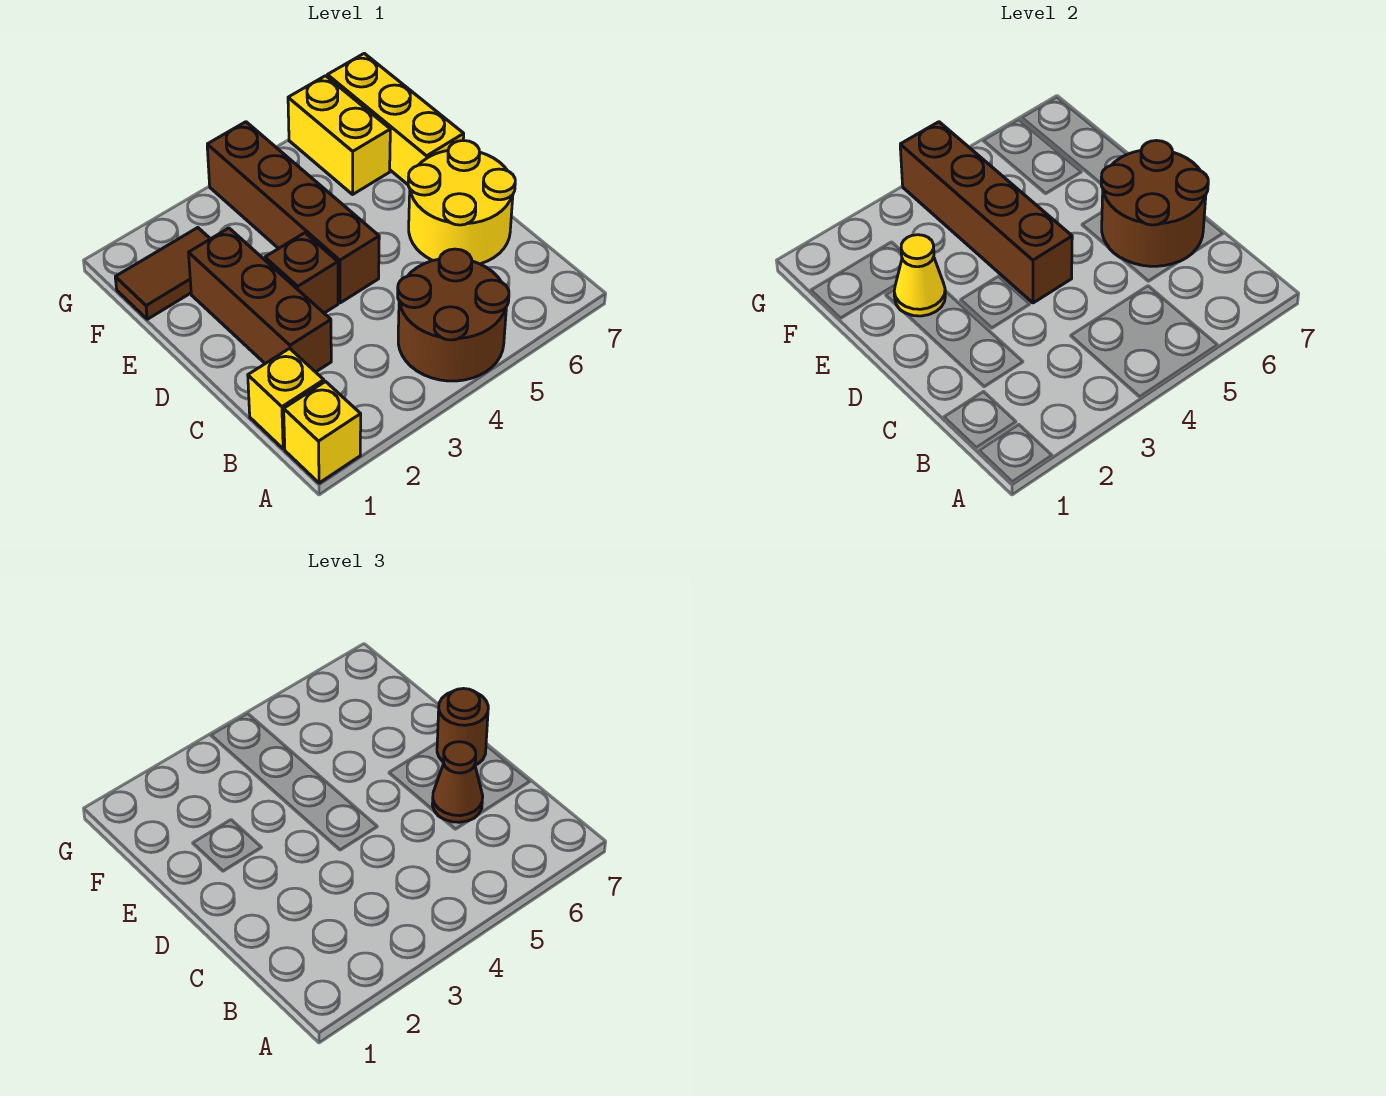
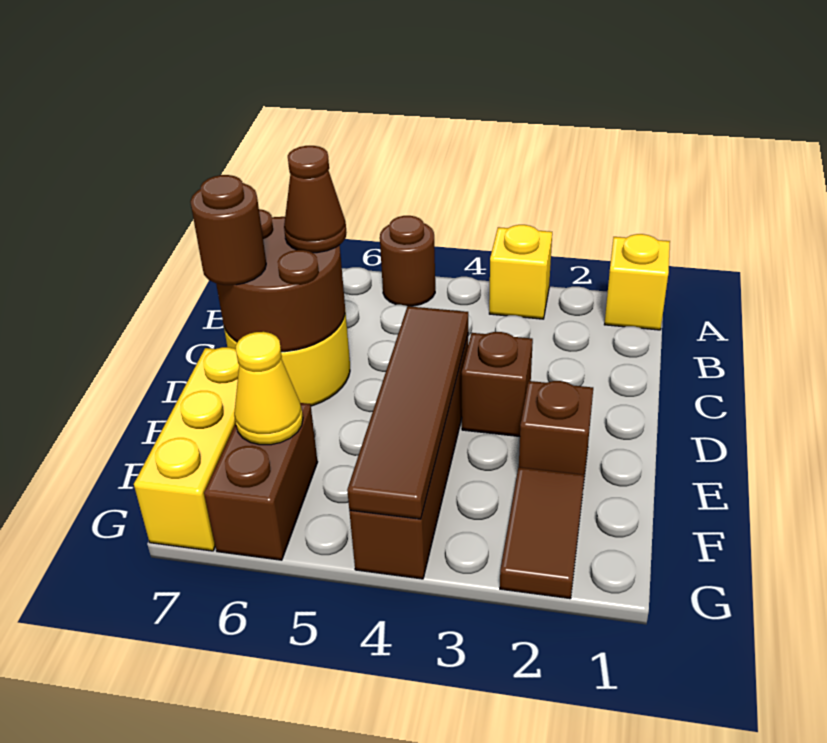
brown round brick A4:B5 level 1 -> brown round brick A5 level 1
yellow brick B1 level 1 -> yellow brick A3 level 1
brown brick C2:E2 level 1 -> brown brick E2 level 1
brown brick D4:G4 level 2 -> brown tile D4:G4 level 2
yellow cone E2 level 2 -> yellow cone F6 level 2
brown tile F1:F2 level 1 -> brown tile F2:G2 level 1
yellow brick F6:G6 level 1 -> brown brick F6:G6 level 1

